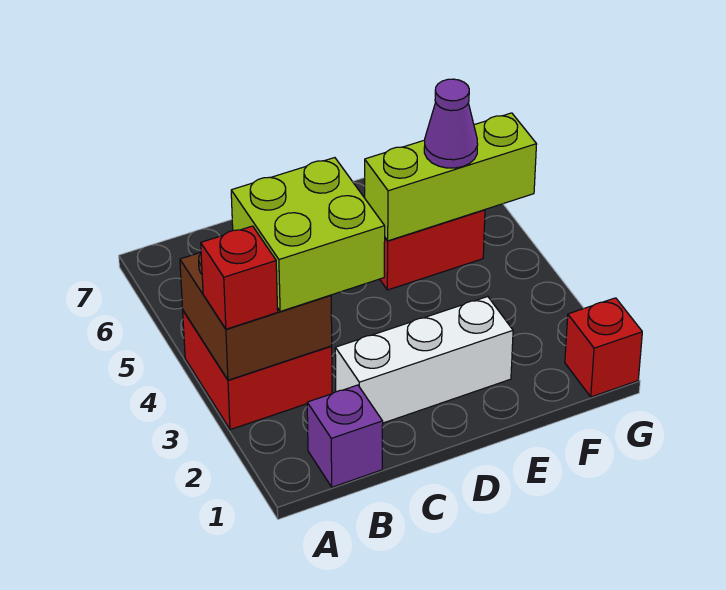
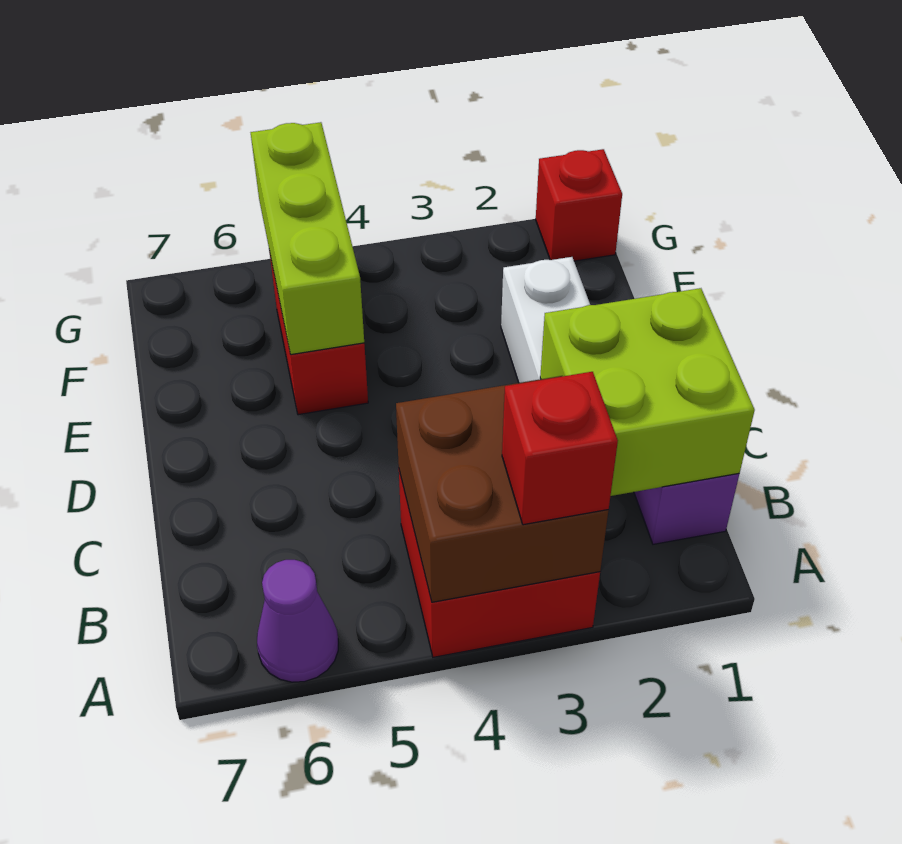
lime brick B3:C4 level 3 -> lime brick B1:C2 level 2
purple cone F5 level 3 -> purple cone A6 level 1

